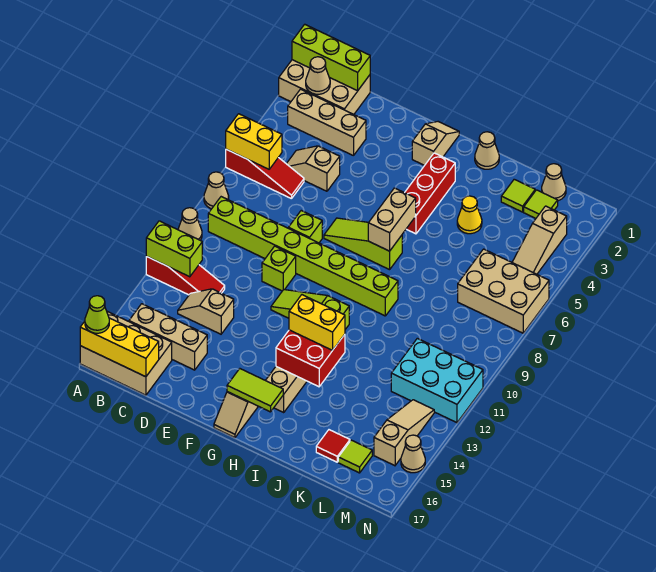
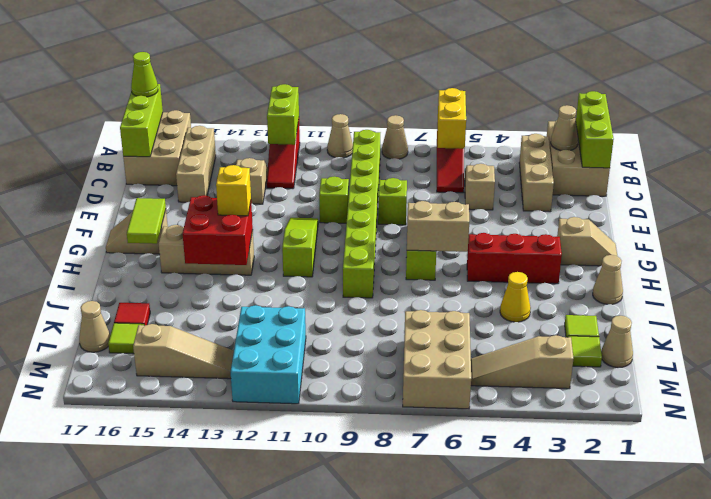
yellow brick A17:C17 level 2 -> lime brick A17:C17 level 2
yellow brick H13:I13 level 3 -> yellow brick H13 level 3
tan cone N15 level 1 -> tan cone L17 level 1

